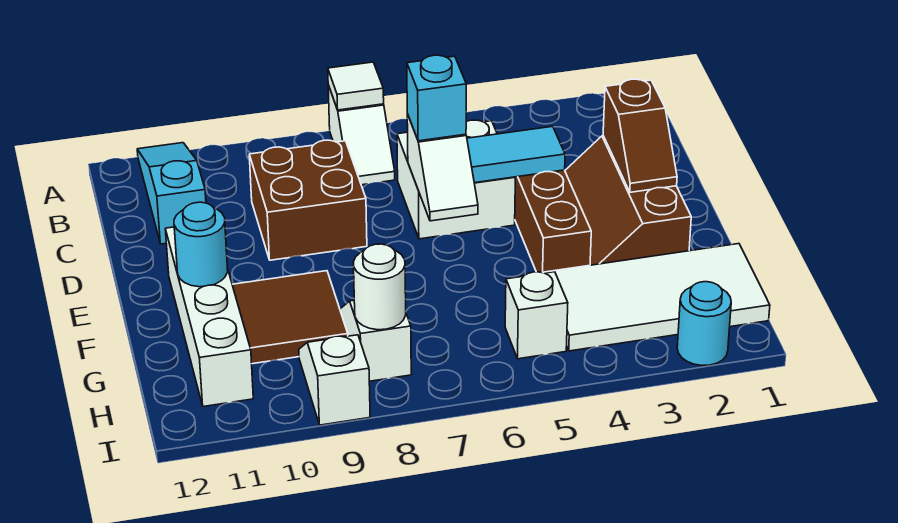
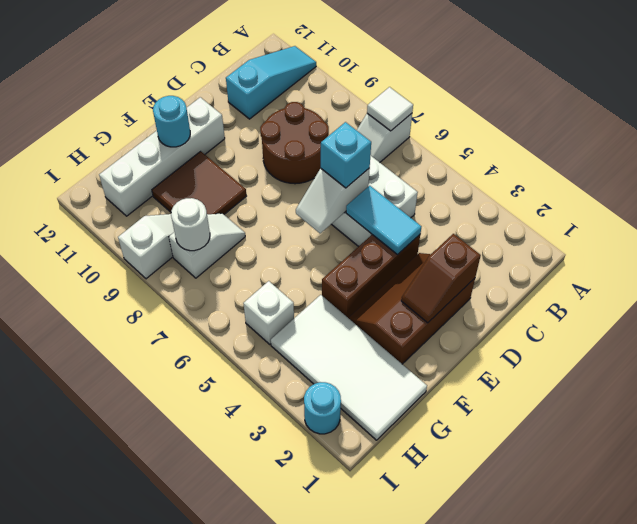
brown brick C8:D9 level 1 -> brown round brick C8:D9 level 1

